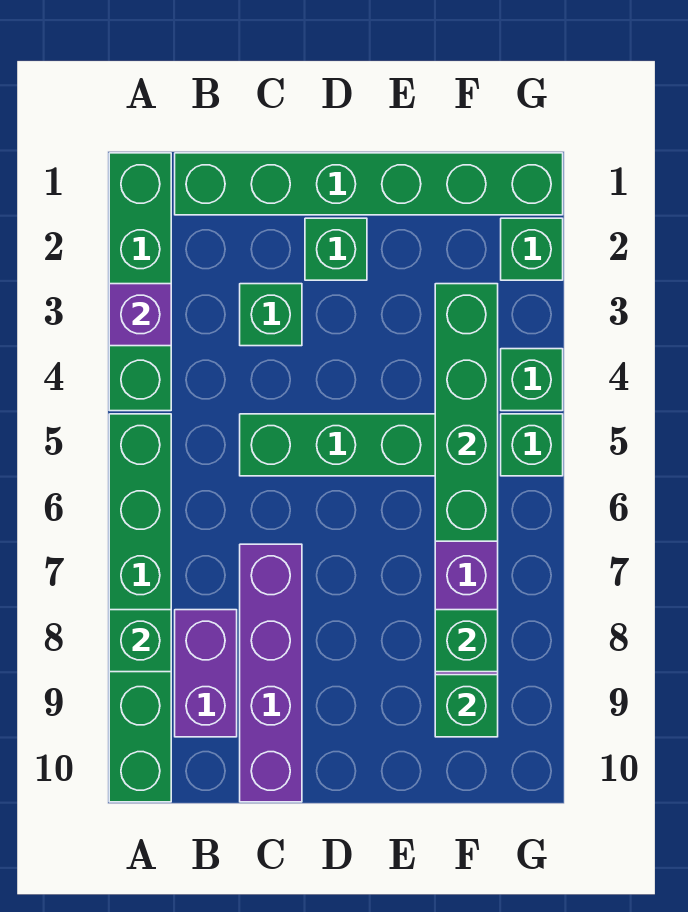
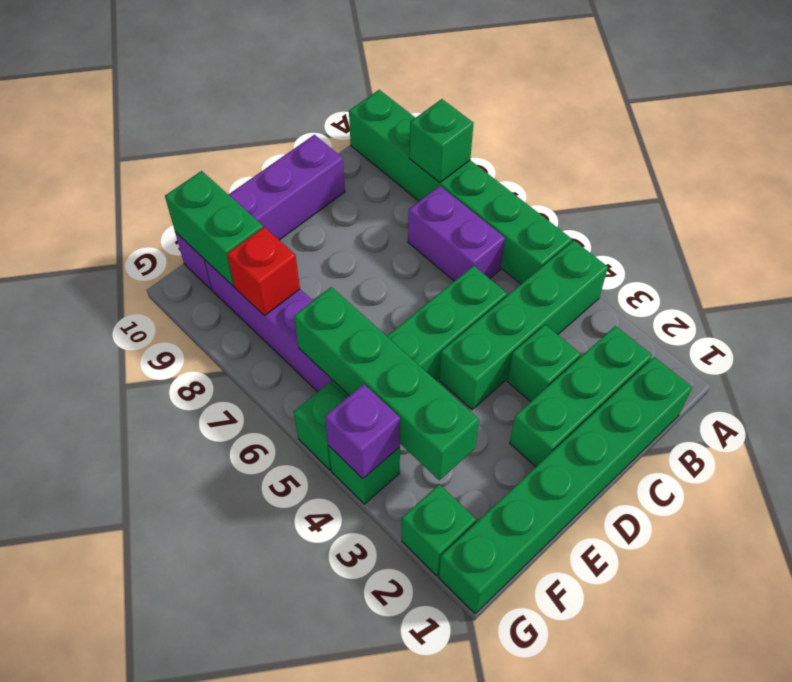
green brick A1:A4 level 1 -> green brick A4:D4 level 1
purple brick A3 level 2 -> purple brick G4 level 2
purple brick B8:B9 level 1 -> purple brick B6:B7 level 1
purple brick C7:C10 level 1 -> purple brick C10:F10 level 1
green brick D2 level 1 -> green brick B2:D2 level 1
green brick F8 level 2 -> red brick F8 level 2
green brick F9 level 2 -> green brick F9:F10 level 2

